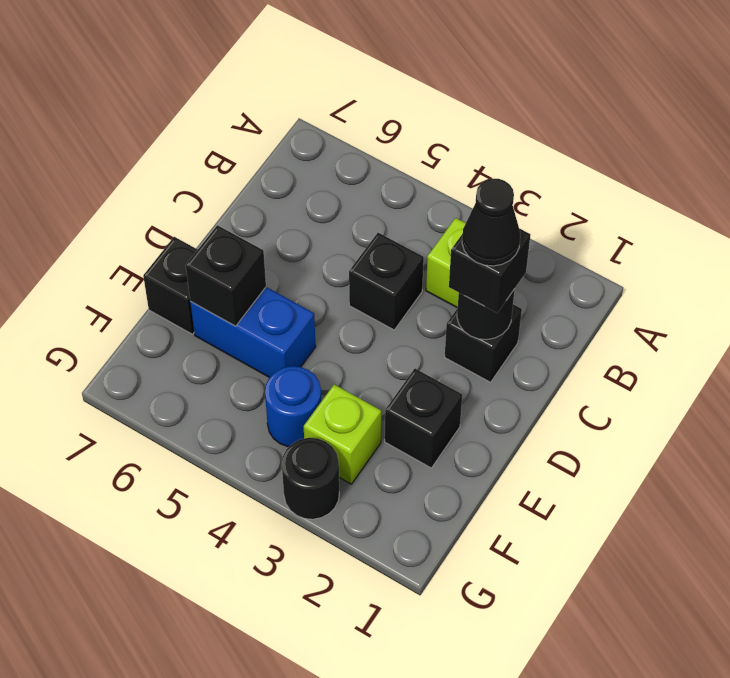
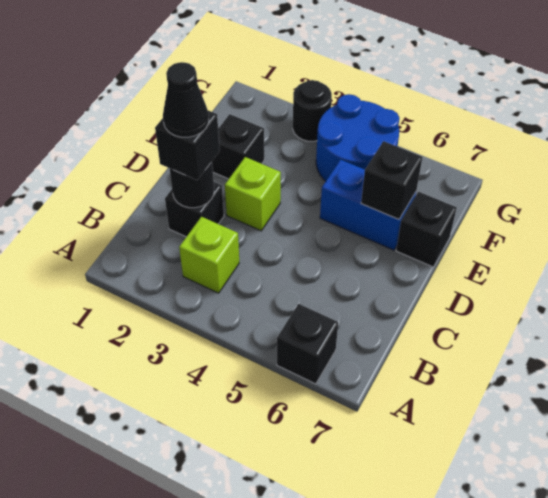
black brick C4 level 1 -> black brick A6 level 1
lime brick F3 level 1 -> lime brick D3 level 1
blue round brick F4 level 1 -> blue round brick F4:G5 level 1

